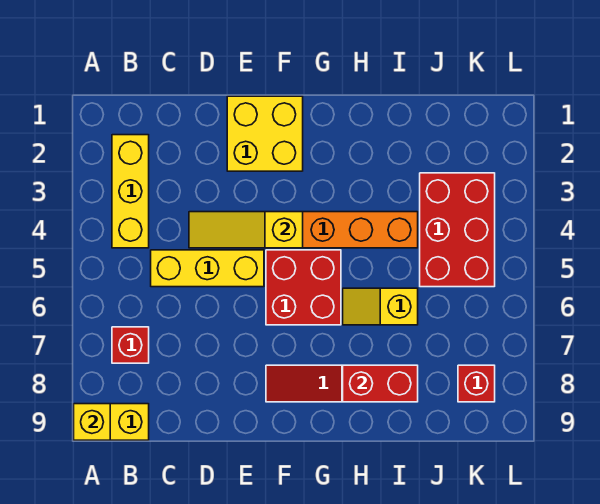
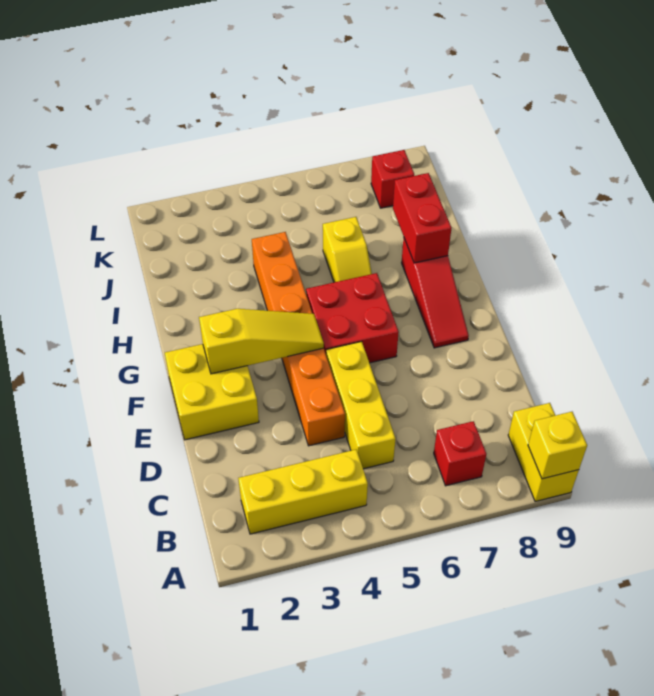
yellow slope D4:F4 level 2 top F -> yellow slope F2:F4 level 2 top 2
red brick J3:K5 level 1 -> none

